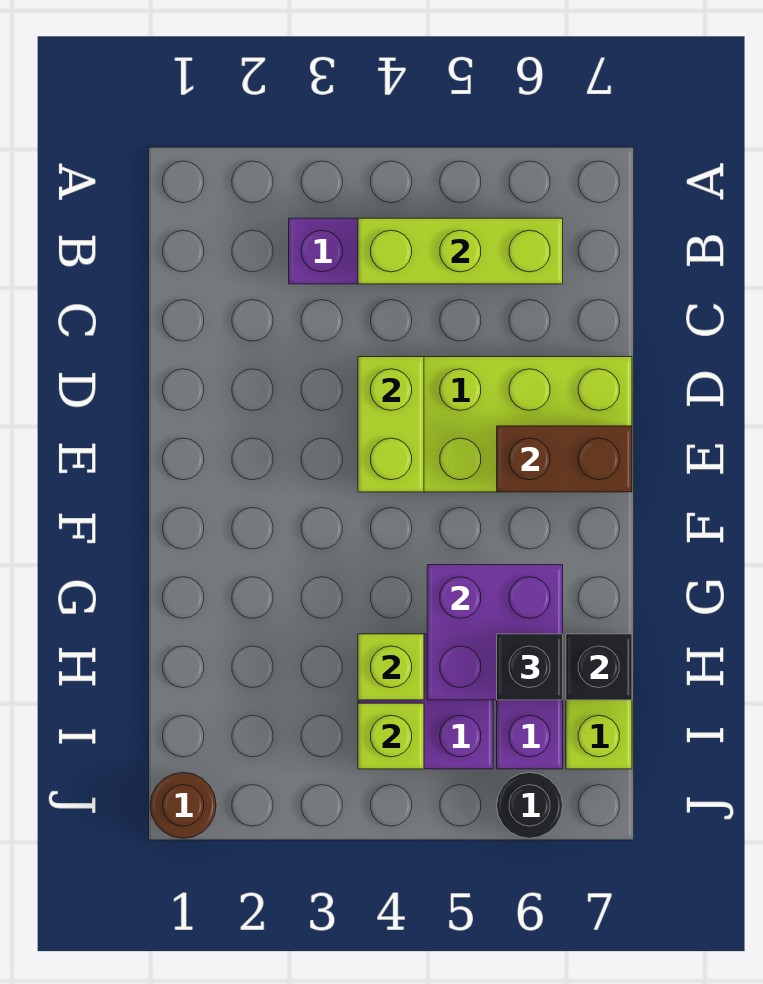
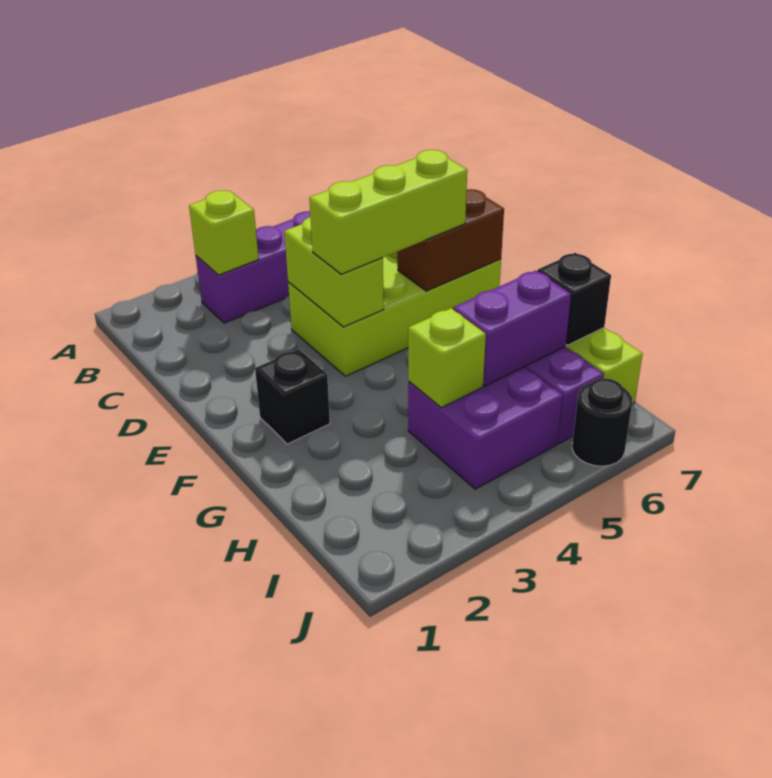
lime brick B4:B6 level 2 -> lime brick E4:E6 level 3
purple brick G5:H6 level 2 -> purple brick H5:H6 level 2
black brick H6 level 3 -> black brick F2 level 1
lime brick I4 level 2 -> lime brick B3 level 2
brown round brick J1 level 1 -> none

